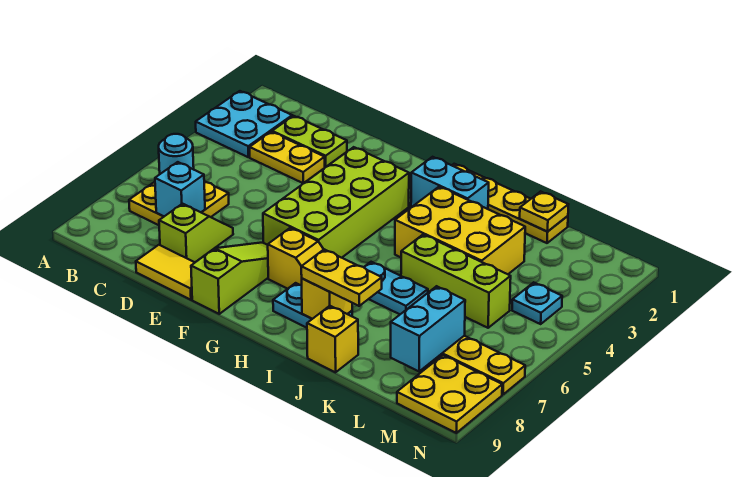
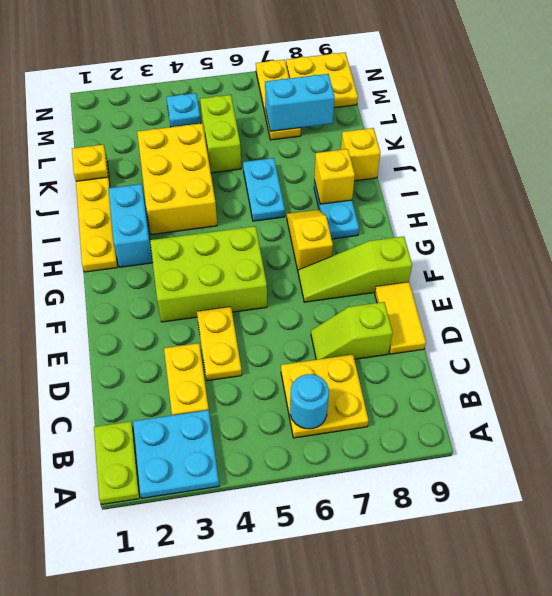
lime plate C2:D2 level 1 -> lime plate A1:B1 level 1
cyan brick C7 level 2 -> none
lime brick F3:G6 level 1 -> lime brick F3:G5 level 1
yellow plate I8:J8 level 3 -> yellow plate D4:E4 level 1
lime brick J5:L5 level 1 -> lime brick K5:L5 level 1

